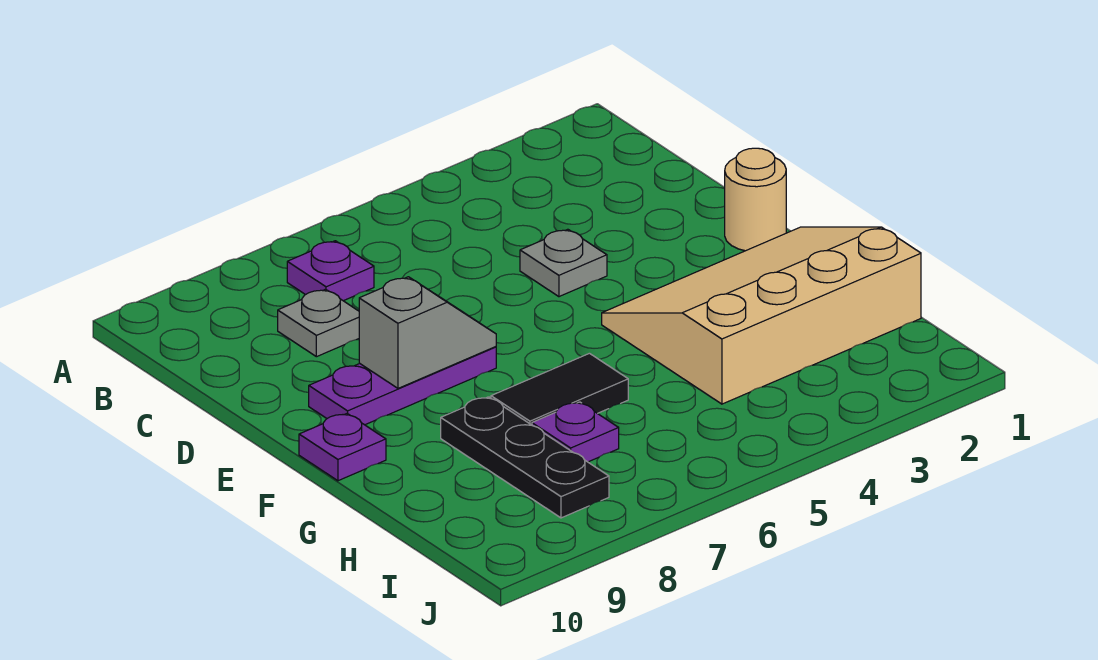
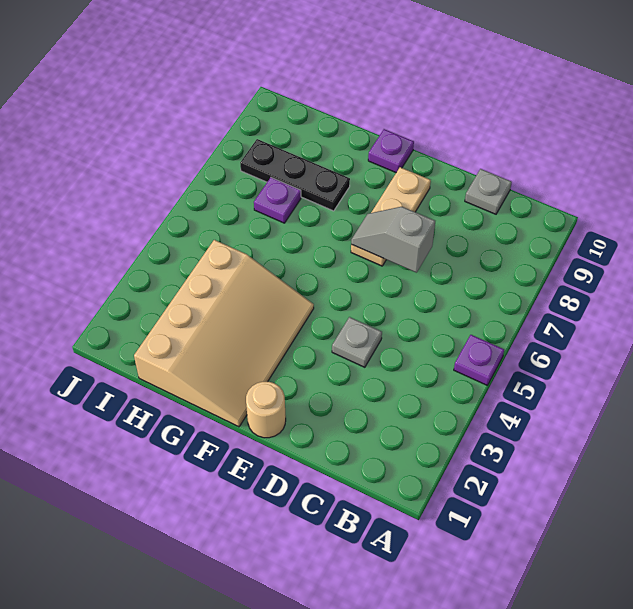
purple plate B7 level 1 -> purple plate A5 level 1
grey plate C8 level 1 -> grey plate C10 level 1
purple plate E7:E9 level 1 -> tan plate E7:E9 level 1
grey slope E7:E8 level 2 top 8 -> grey slope D7:E7 level 2 top D
black tile G6:G7 level 1 -> none

